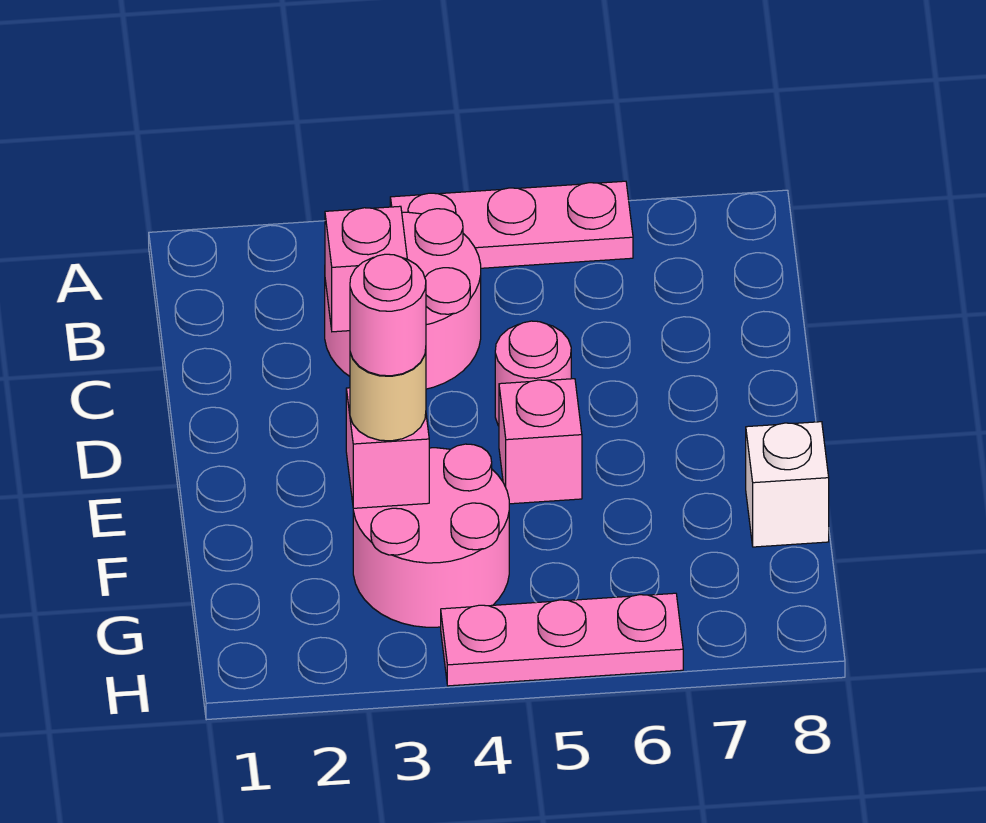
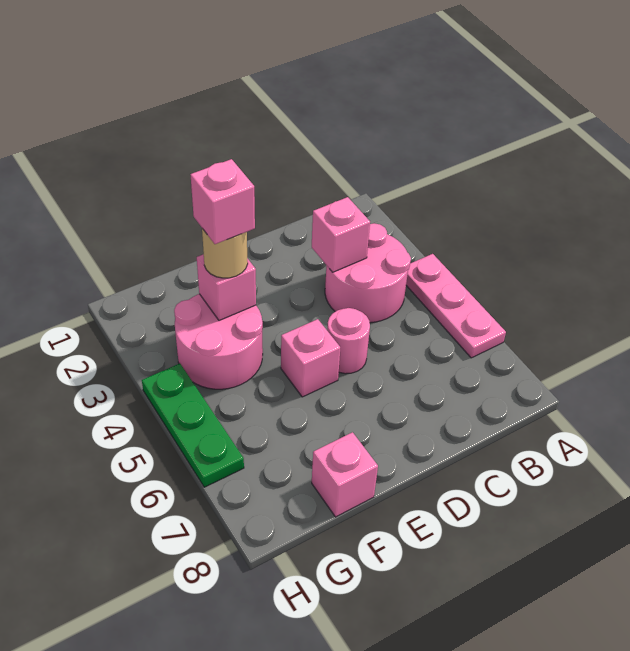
pink round brick F3 level 4 -> pink brick F3 level 4
white brick F8 level 1 -> pink brick F8 level 1
pink plate H4:H6 level 1 -> green plate H4:H6 level 1

